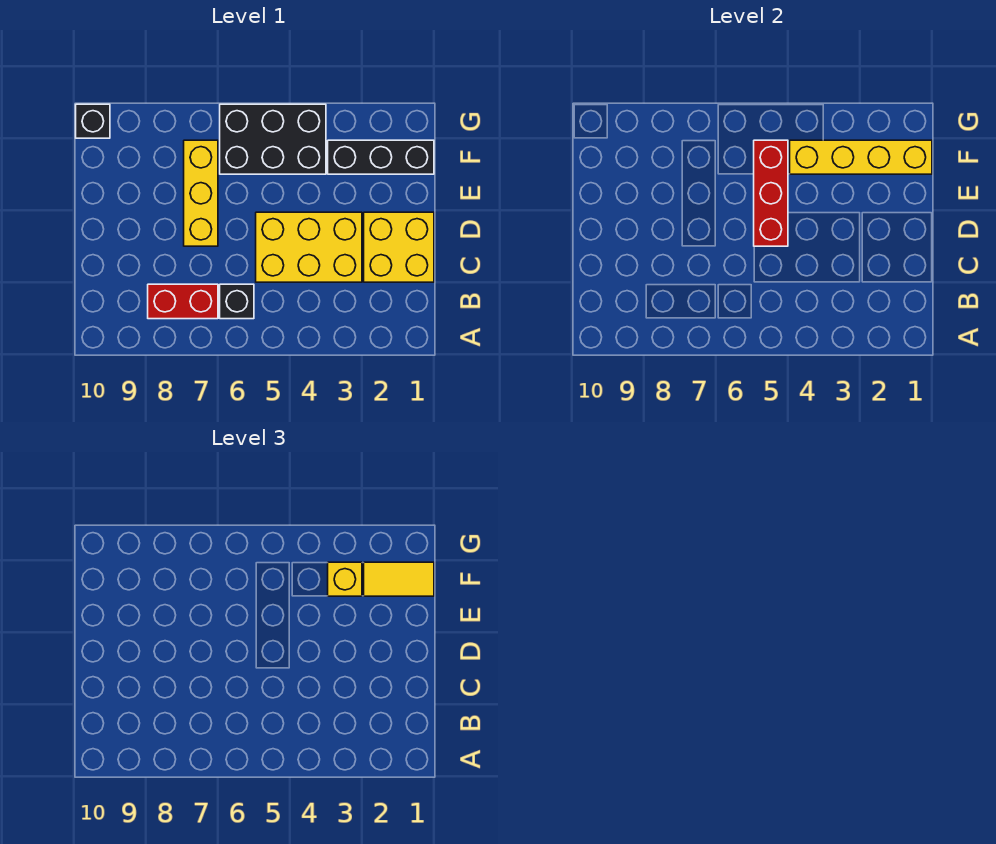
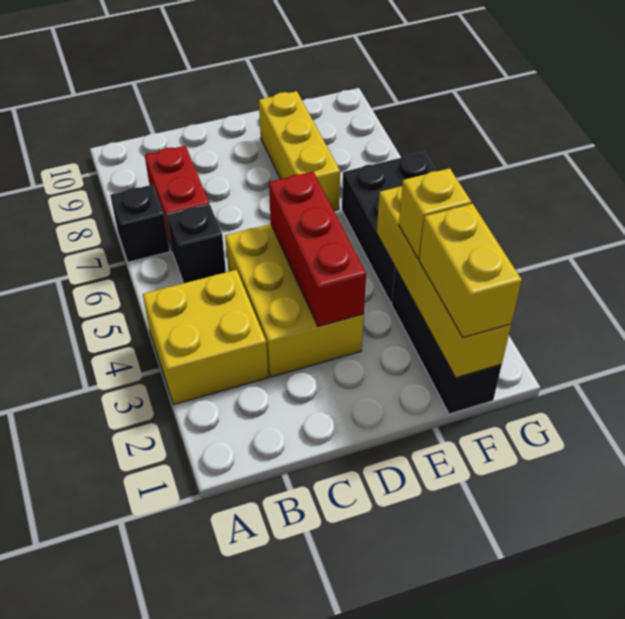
yellow brick C1:D2 level 1 -> yellow brick A3:B4 level 1
red brick D5:F5 level 2 -> red brick D3:D5 level 2
yellow brick D7:F7 level 1 -> yellow brick E7:E9 level 1
yellow tile F1:F2 level 3 -> yellow brick F1:F2 level 3
black brick G10 level 1 -> black brick A7 level 1

